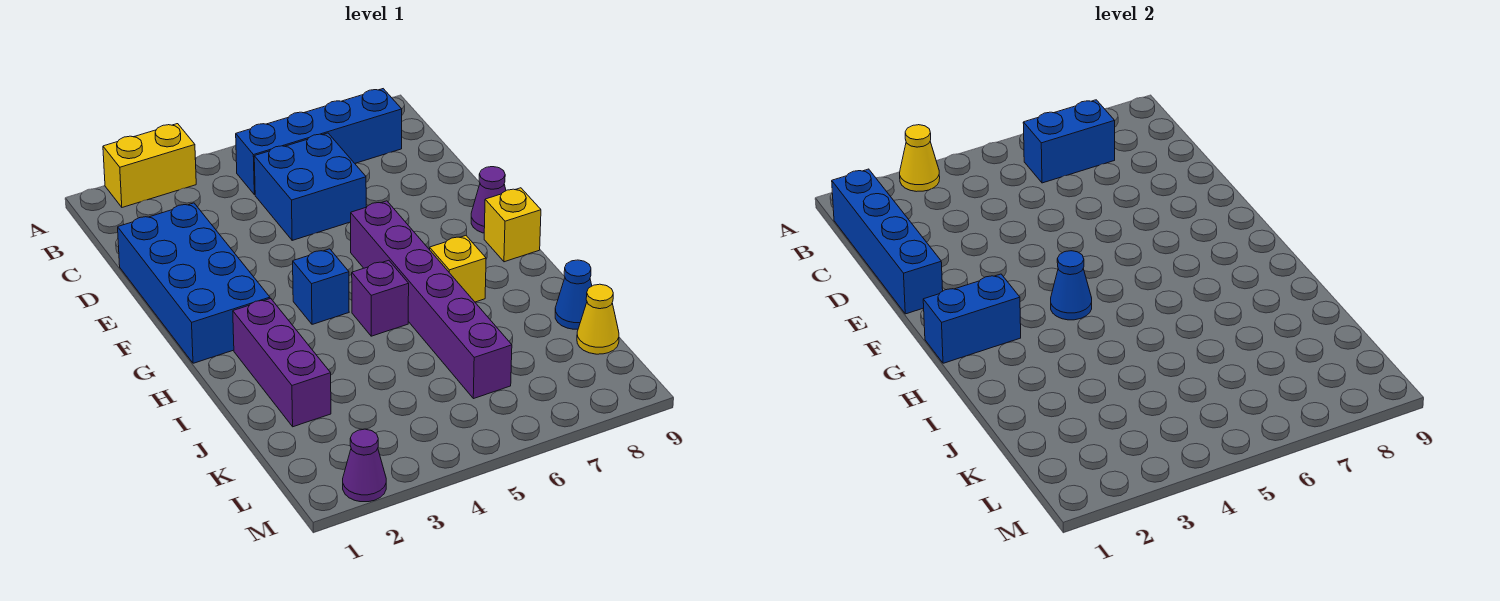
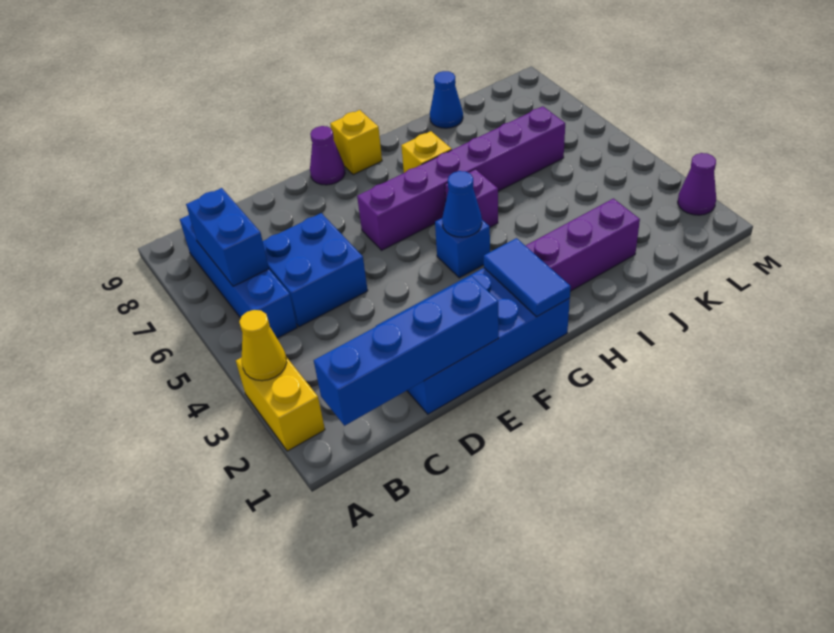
blue brick G1:G2 level 2 -> blue tile G1:G2 level 2
yellow cone K9 level 1 -> none

